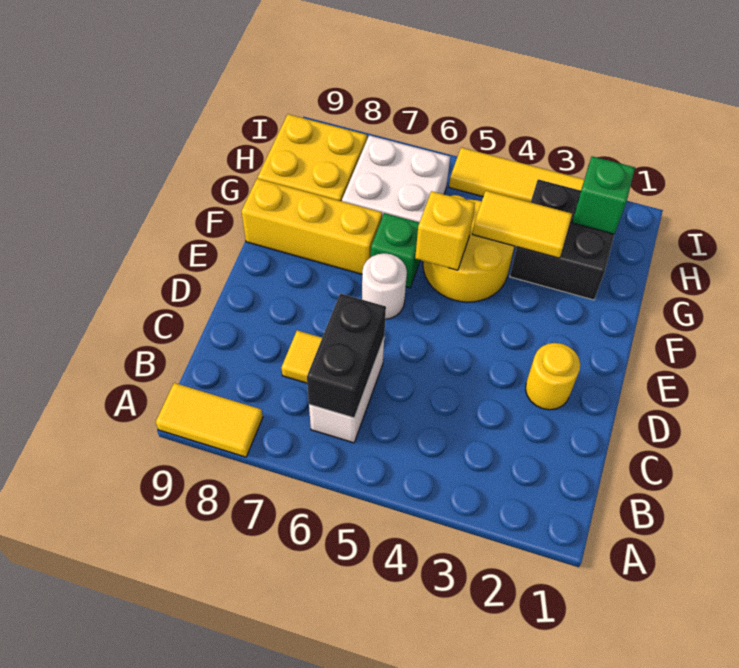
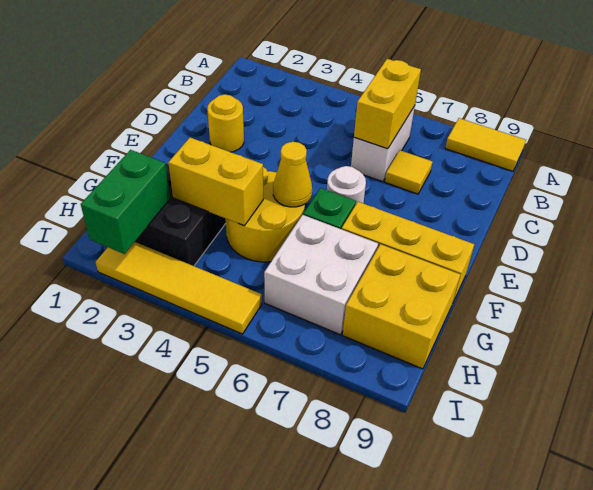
black brick B6:C6 level 2 -> yellow brick B6:C6 level 2
yellow brick F5 level 2 -> yellow cone F5 level 2
yellow tile G3:G4 level 2 -> yellow brick G3:G4 level 2
green brick H2 level 2 -> green brick H2:I2 level 2

